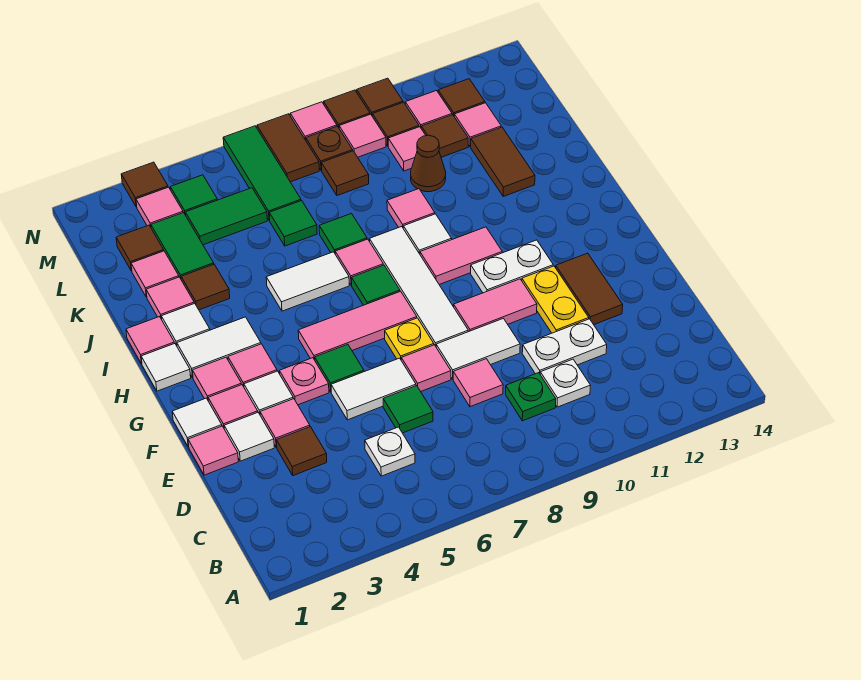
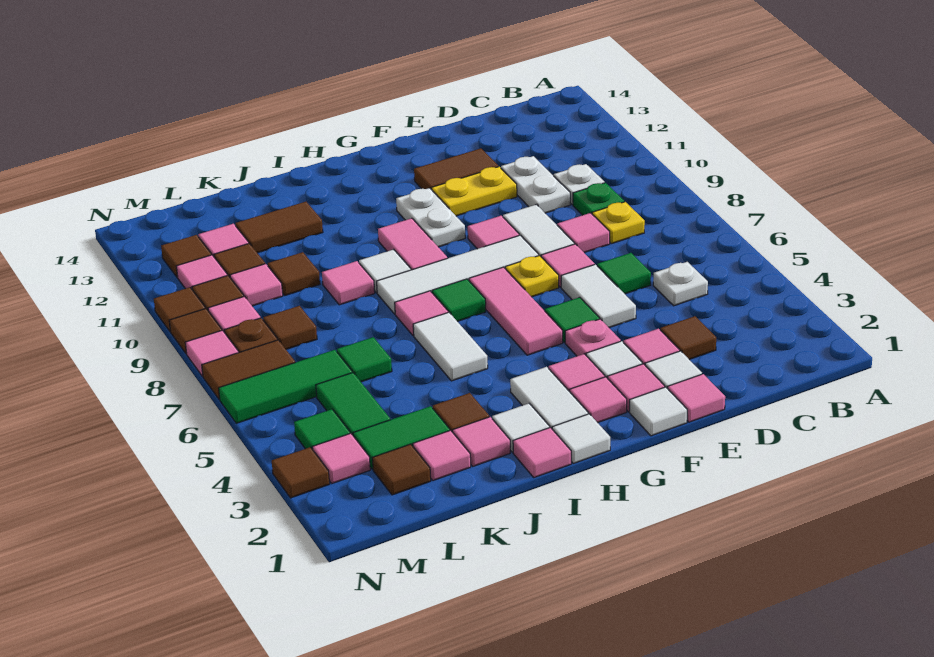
none -> yellow plate C8 level 1
pink tile F9:F10 level 1 -> pink tile F9 level 1
green tile J7 level 1 -> none
brown cone K10 level 1 -> brown tile K10 level 1

